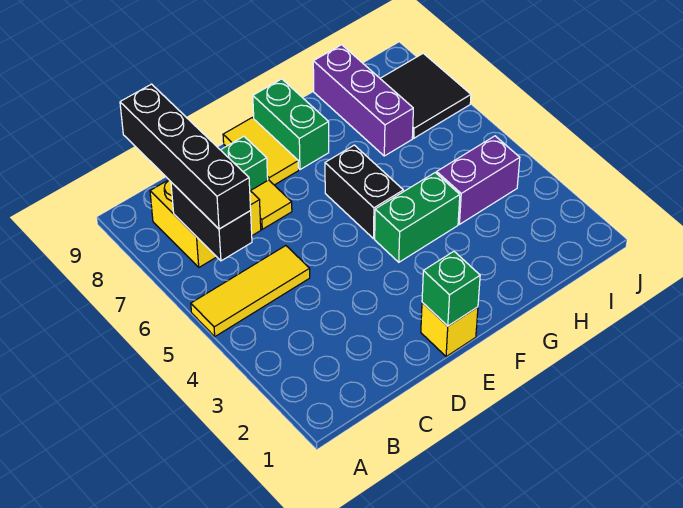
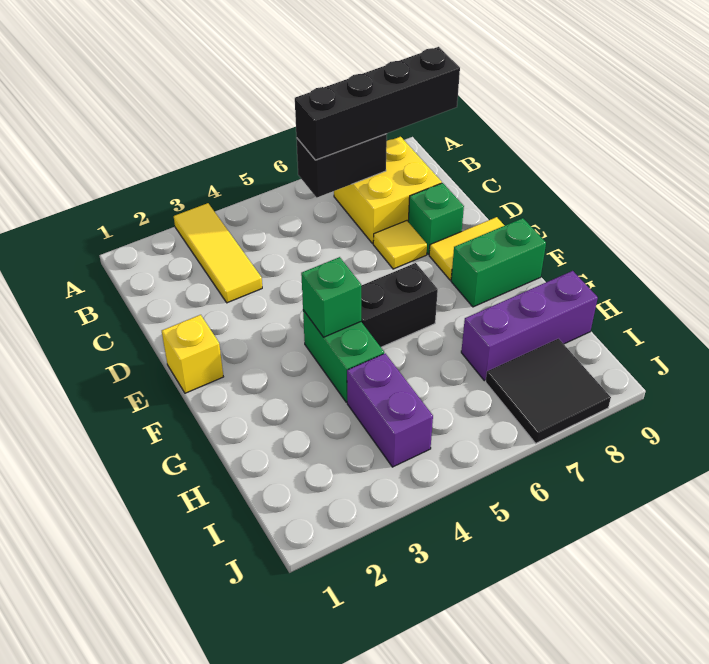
yellow tile A5:C5 level 1 -> yellow tile A3:C3 level 1
green brick E1 level 2 -> green brick F4 level 2

